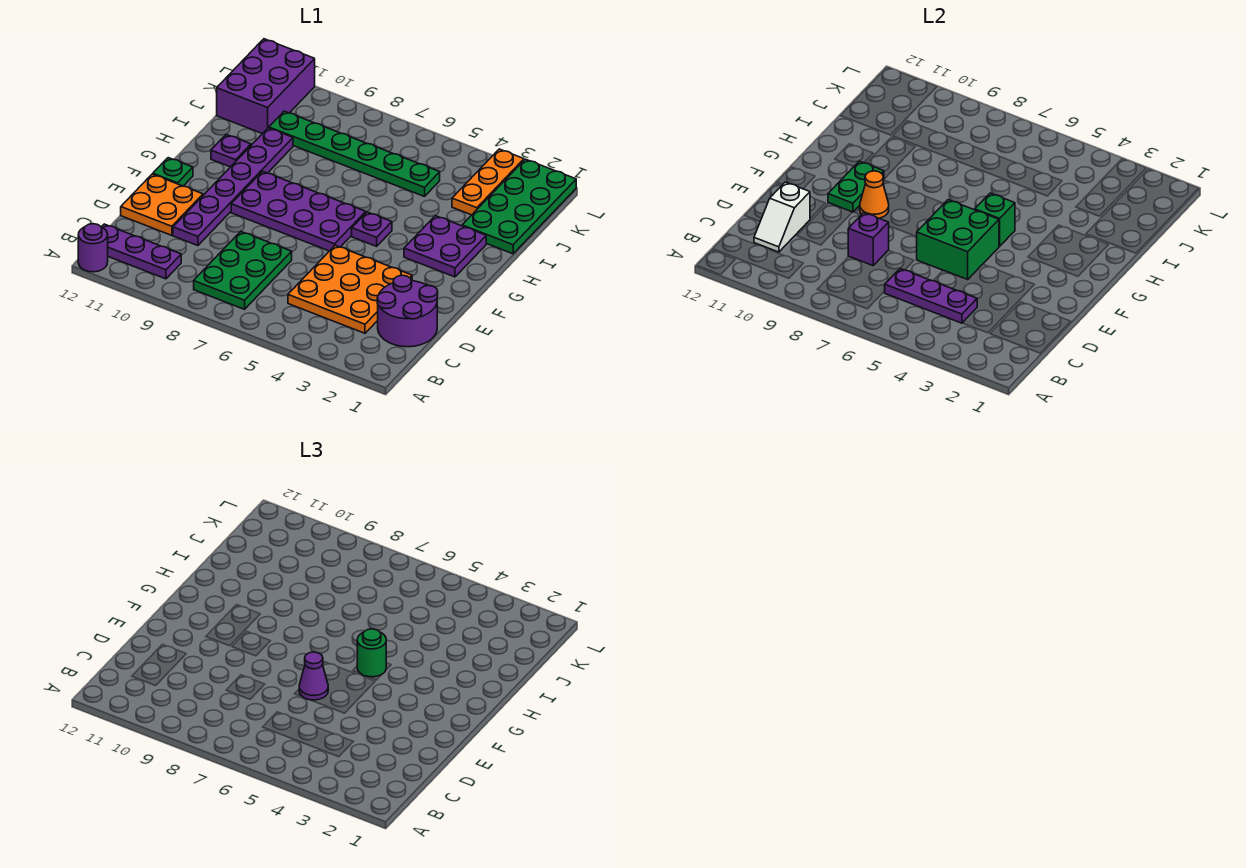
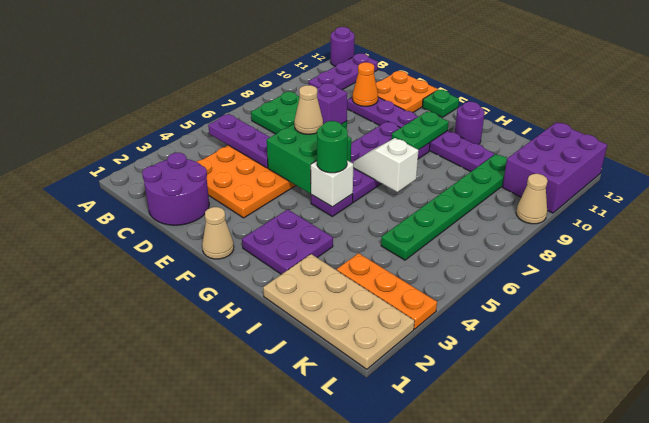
purple plate C4:C6 level 2 -> purple plate B5:D5 level 2
white slope C11:D11 level 2 top D -> white slope G7:H7 level 2 top H
purple cone E6 level 3 -> tan cone E6 level 3
none -> tan cone F1 level 1
orange cone F9 level 2 -> orange cone D10 level 2
green plate F10:G10 level 2 -> green plate G9:G10 level 2
green brick G5 level 2 -> white brick G5 level 2
purple plate H11 level 1 -> purple round brick H11 level 1
green plate I1:L2 level 1 -> tan plate I1:L2 level 1
purple brick J11:L12 level 1 -> purple brick K10:L12 level 1
none -> tan cone L9 level 1

